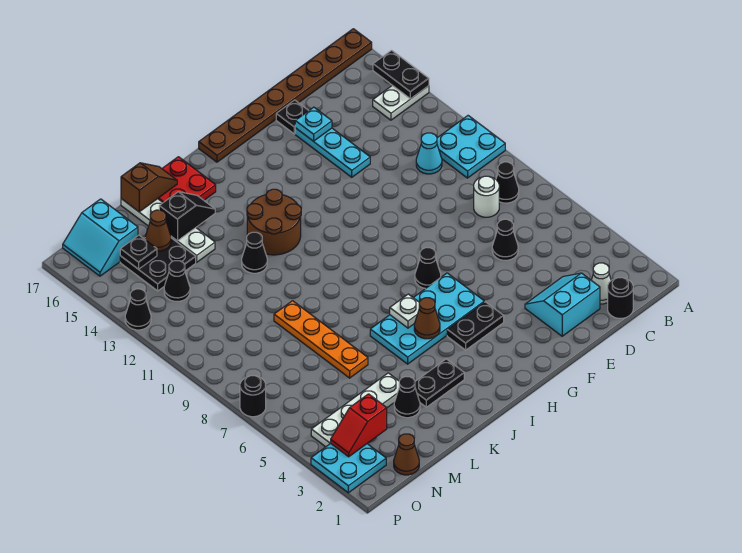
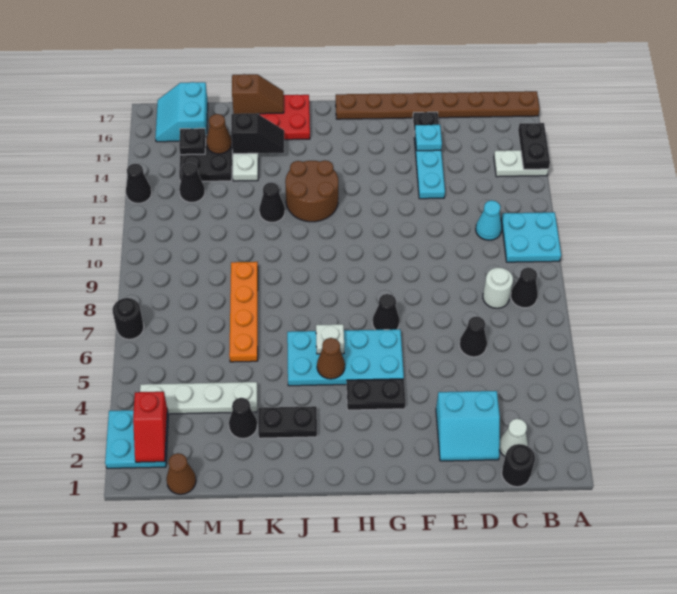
cyan slope D2:E3 level 1 top 2 -> cyan slope D2:E3 level 1 top 3
red slope N3:O3 level 2 top N -> red slope O2:O3 level 2 top 3

